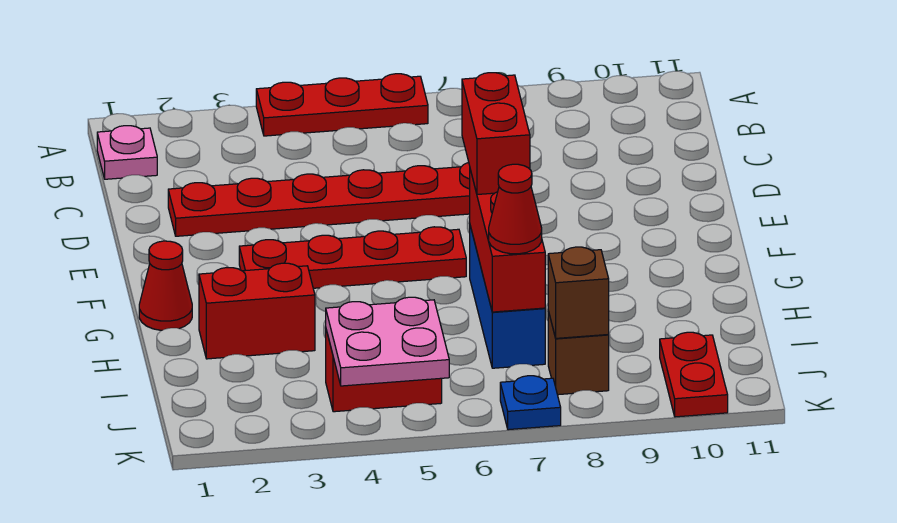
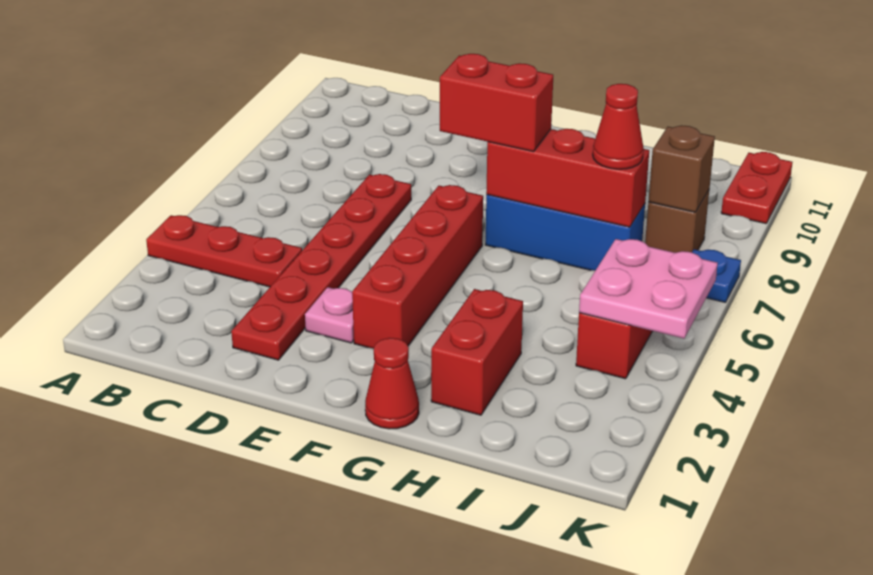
red plate A4:A6 level 1 -> red plate A4:C4 level 1
pink plate B1 level 1 -> pink plate E3 level 1
red plate F3:F6 level 1 -> red brick F3:F6 level 1
red plate J10:K10 level 1 -> red plate K10:K11 level 1

